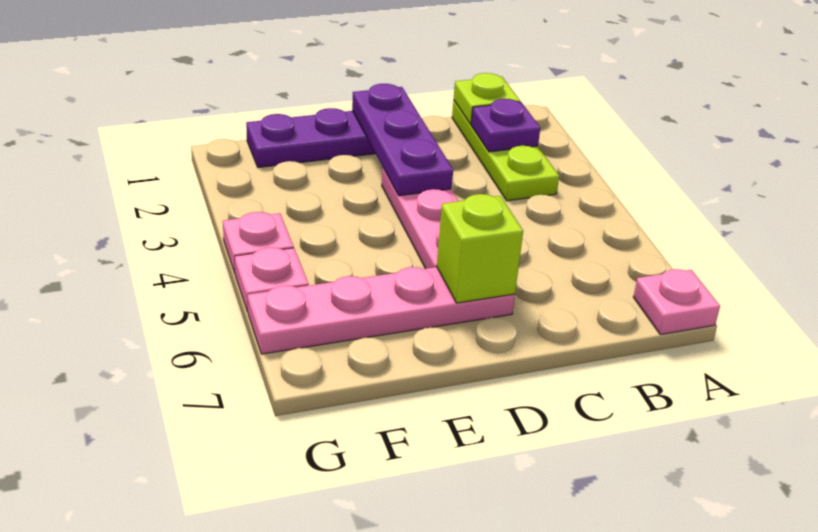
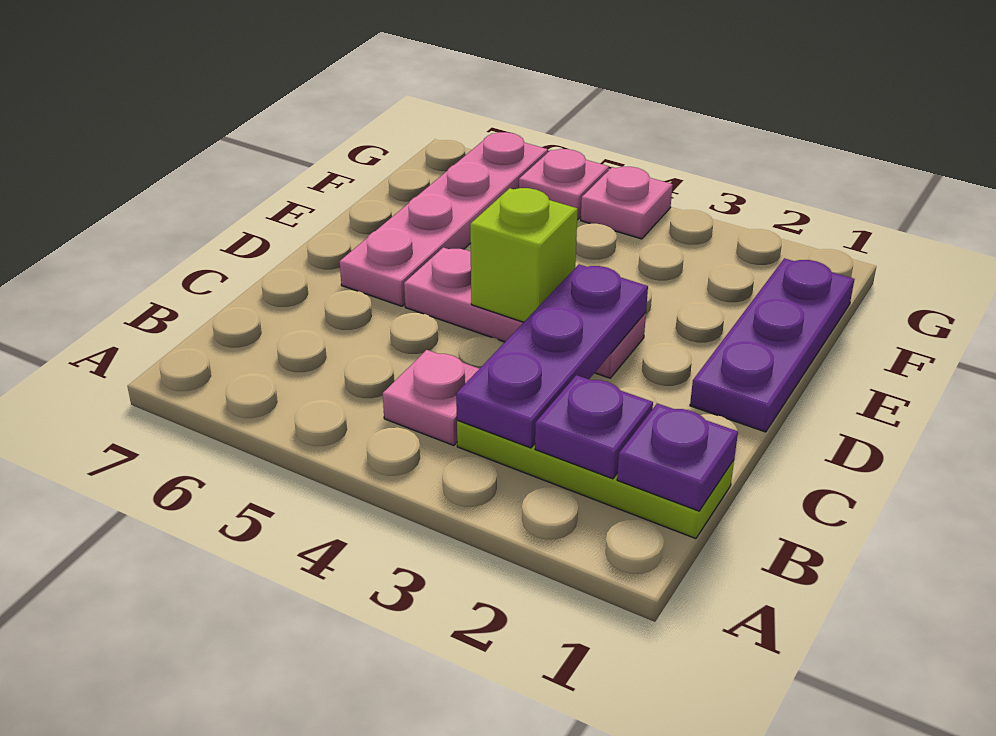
pink plate A7 level 1 -> pink plate B4 level 1
lime plate B1 level 2 -> purple plate B1 level 2
purple plate D1:D3 level 2 -> purple plate B3:D3 level 2
lime brick D6 level 2 -> lime brick D4 level 2

